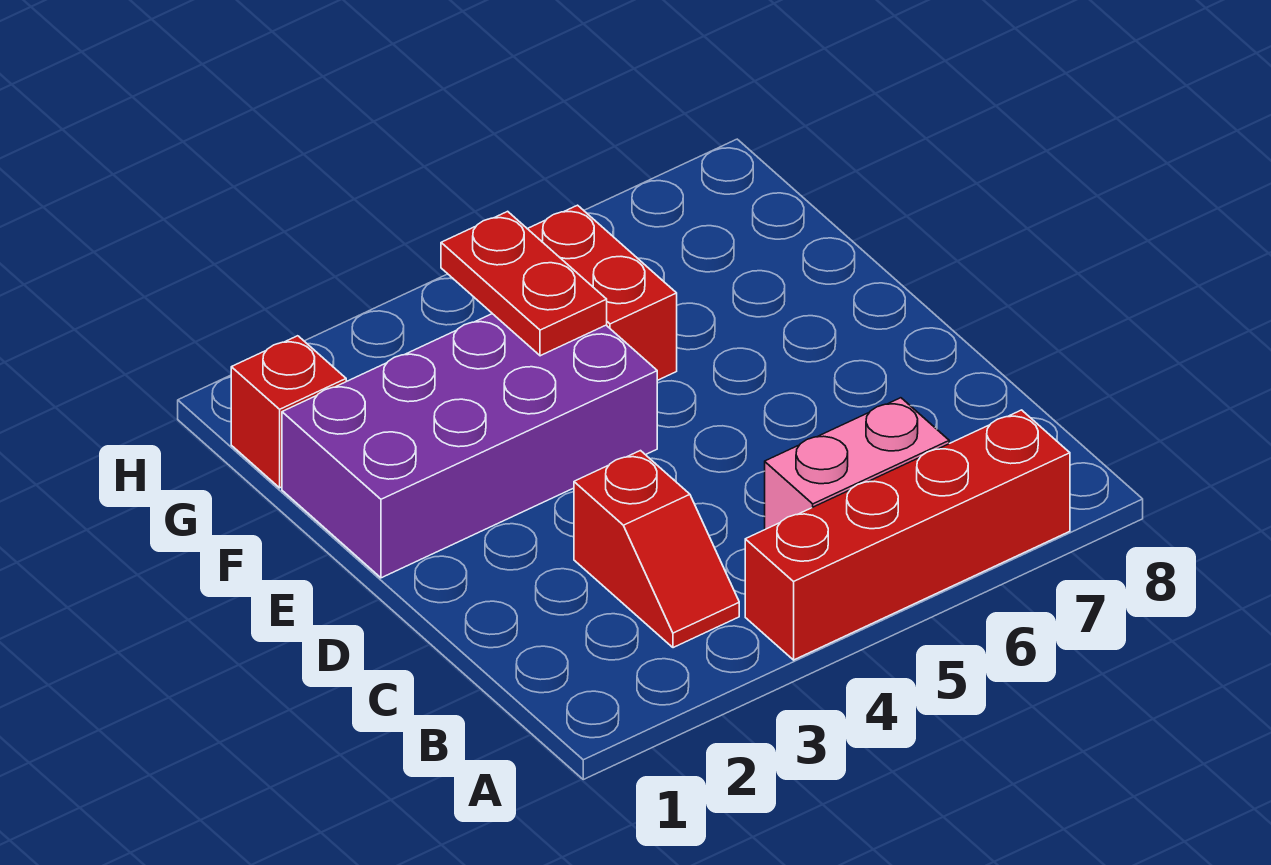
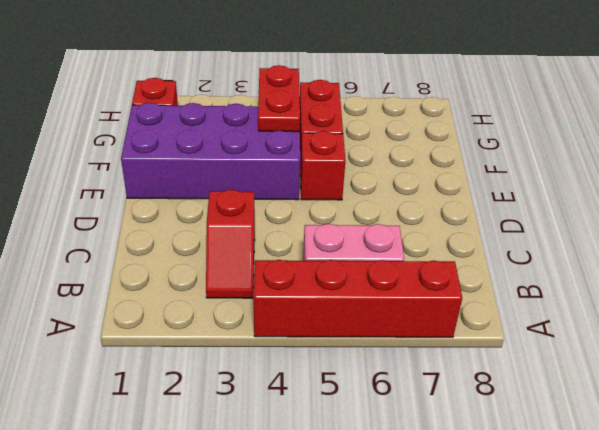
none -> red brick E5 level 1

